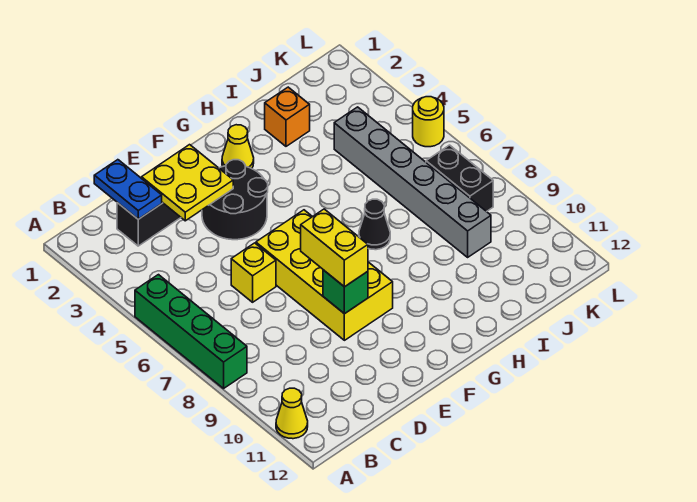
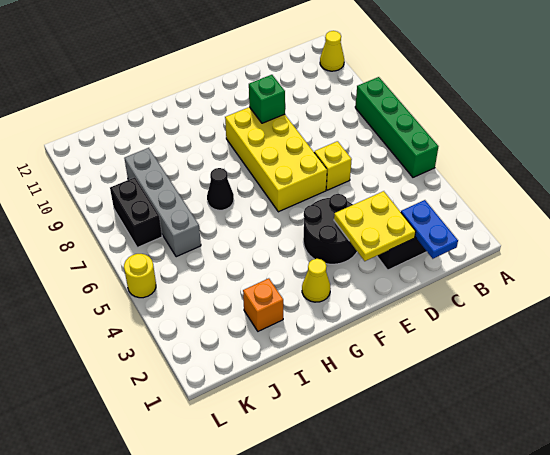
yellow brick E8:E9 level 3 -> none
grey brick J4:J9 level 1 -> grey brick J6:J9 level 1

